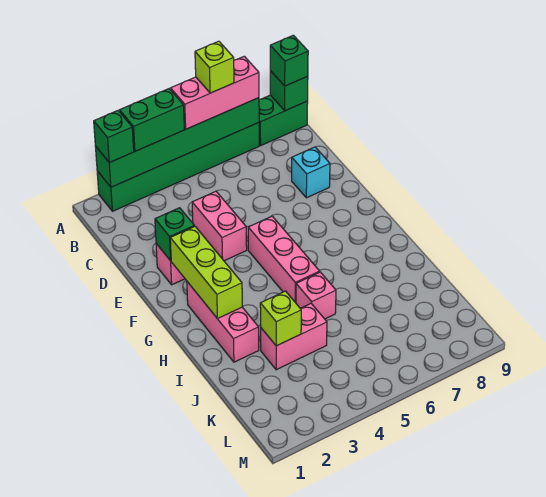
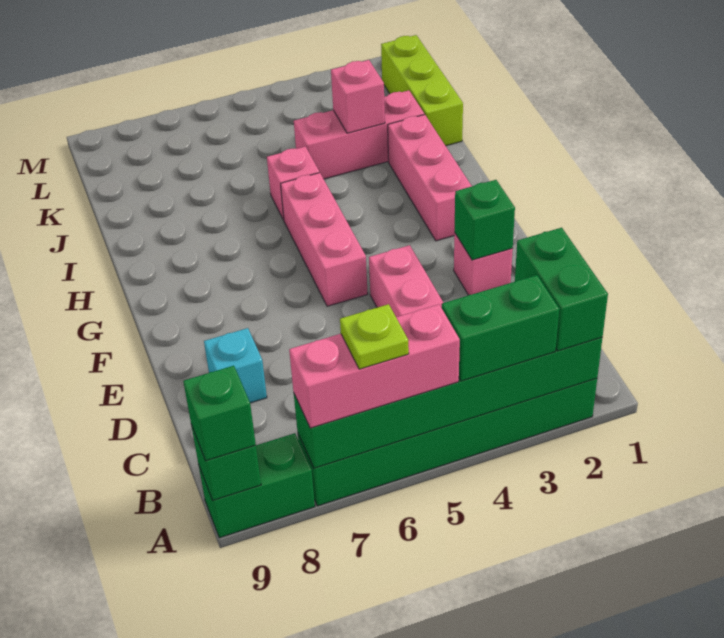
green brick A2 level 3 -> green brick A2:B2 level 3
lime brick A6 level 4 -> lime plate A6 level 4
lime brick F2:H2 level 2 -> lime brick J1:L1 level 1
pink brick J3:J4 level 1 -> pink brick J2:J4 level 1
lime brick J3 level 2 -> pink brick J3 level 2

